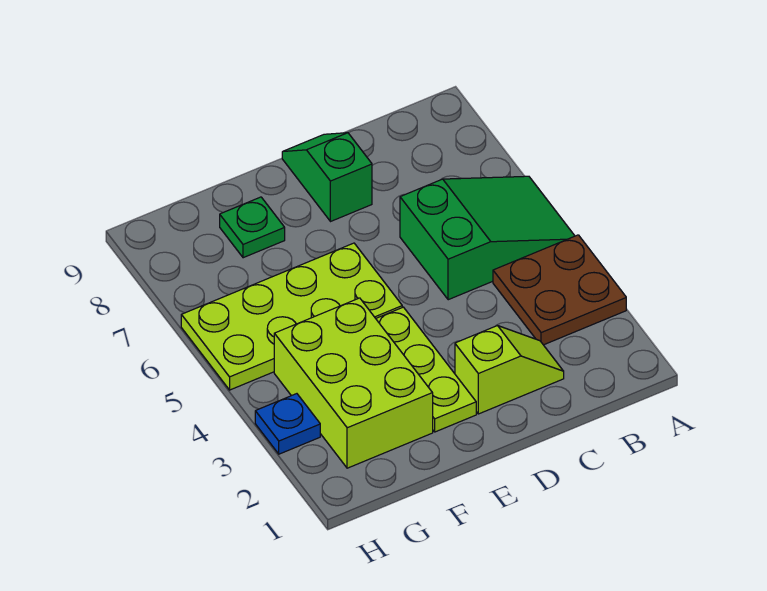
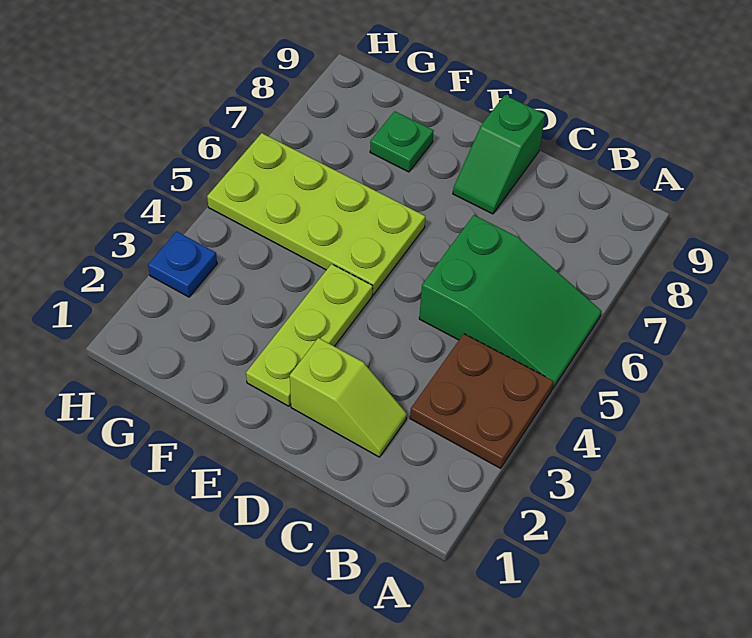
green slope D8:D9 level 1 top 8 -> green slope D8:D9 level 1 top 9
lime brick F2:G4 level 1 -> none

